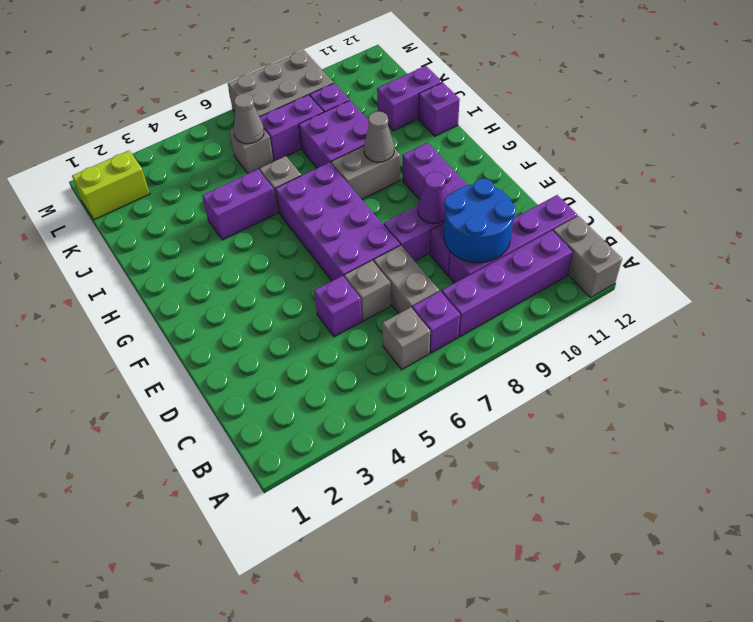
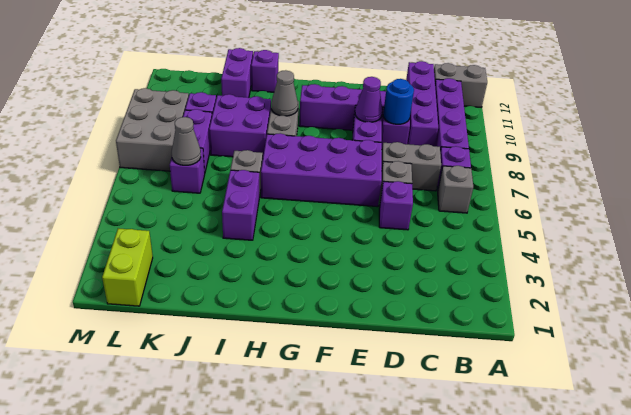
blue round brick C9:D10 level 2 -> blue round brick D9 level 2
grey brick K6 level 1 -> purple brick K6 level 1

